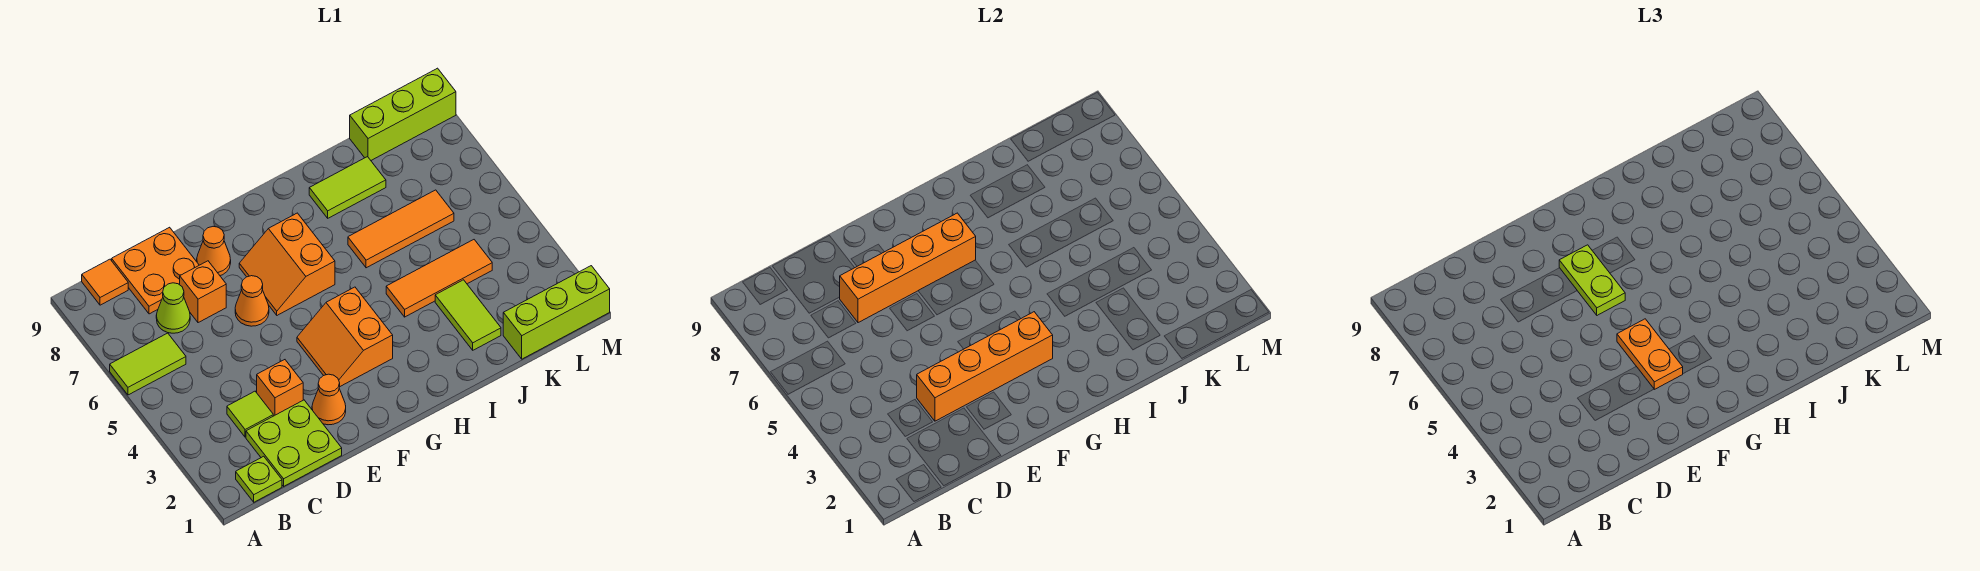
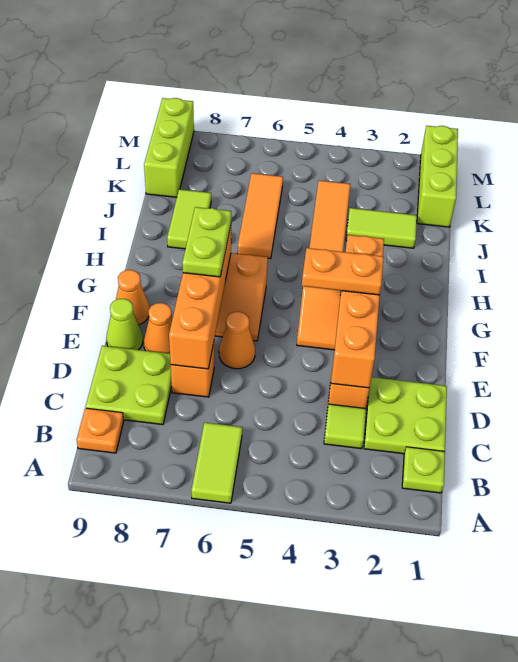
orange tile B9 level 1 -> orange plate B9 level 1
lime cone C7 level 1 -> lime cone E9 level 1
orange plate C8:D9 level 1 -> lime plate C8:D9 level 1
orange cone E2 level 1 -> orange cone F9 level 1
lime plate F6:F7 level 3 -> lime plate F7:G7 level 3

